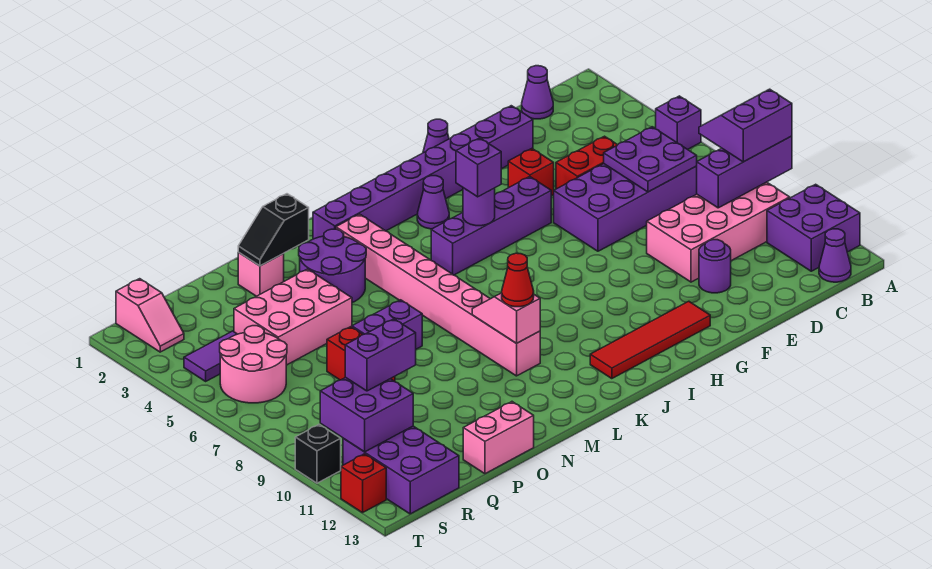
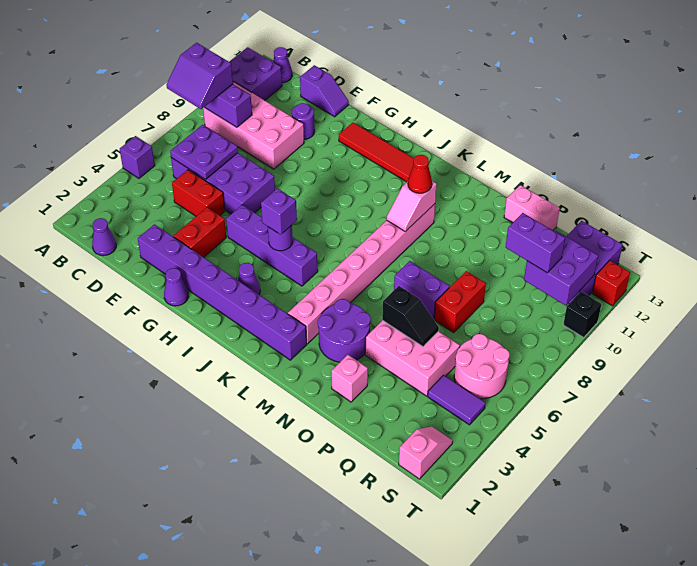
none -> purple slope D13:E13 level 1 top D
red brick F4 level 1 -> red brick F3:F4 level 1
black slope N2:O2 level 2 top N -> black slope O5:P5 level 2 top O

